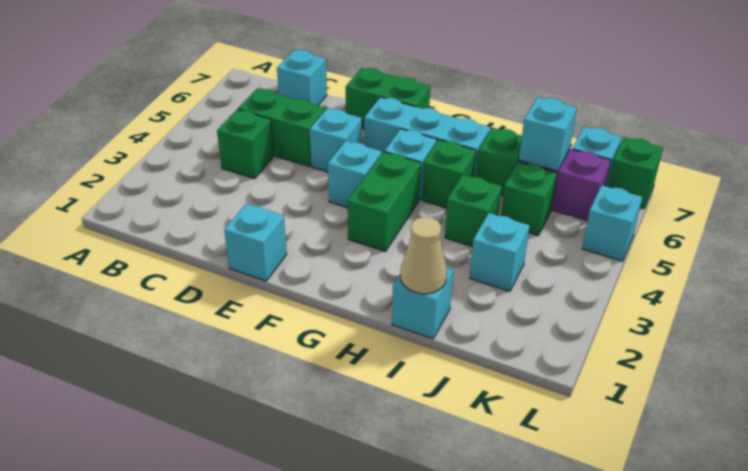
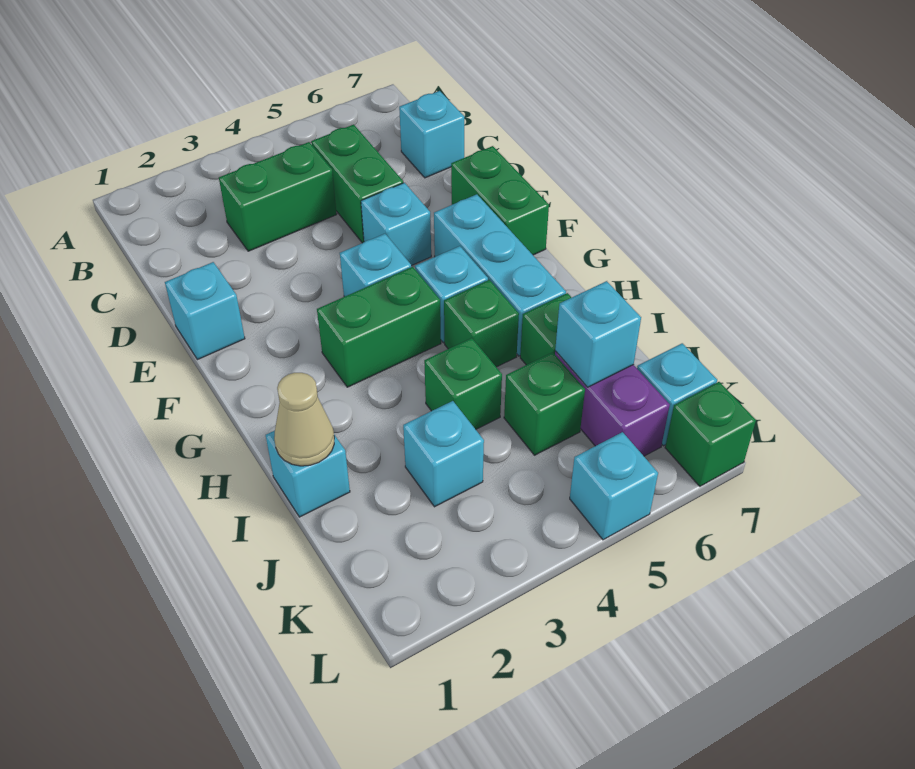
green brick C4 level 1 -> green brick C3:C4 level 1

